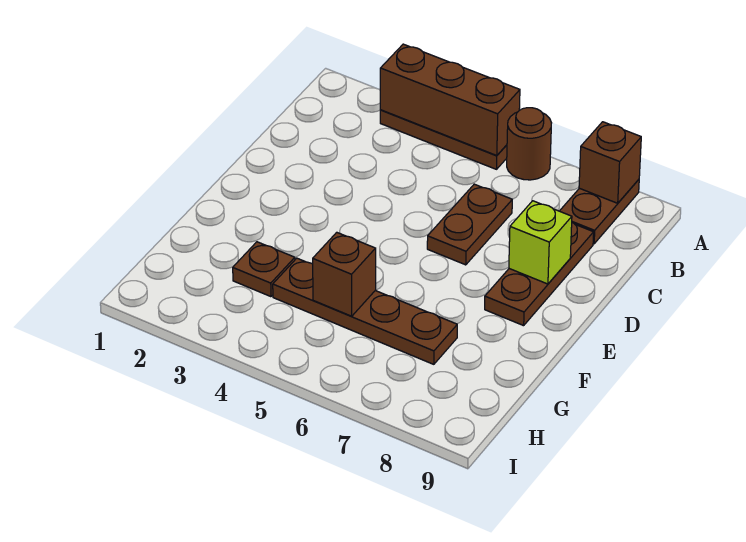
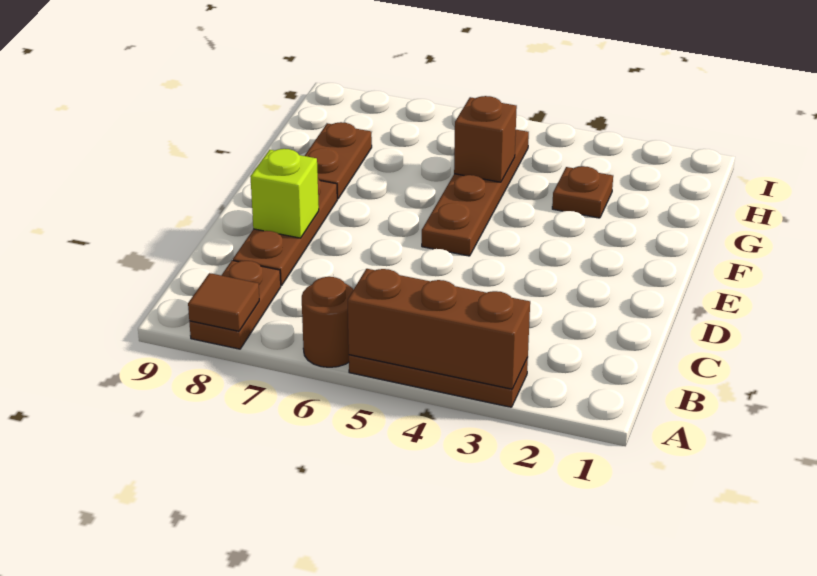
brown brick A8 level 2 -> brown tile A8 level 2
brown plate C6:D6 level 1 -> brown plate F8:G8 level 1
brown plate G4:G7 level 1 -> brown plate E5:H5 level 1

